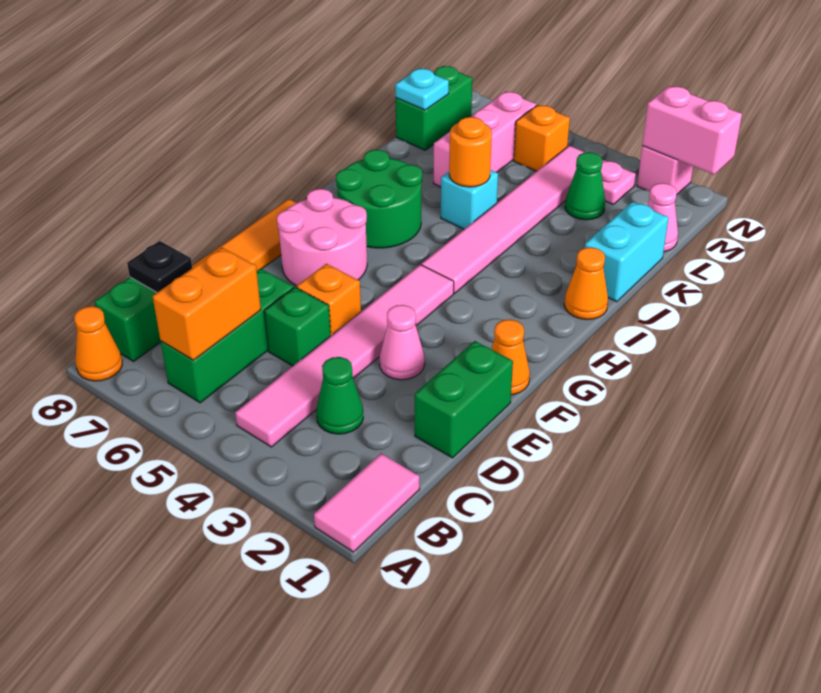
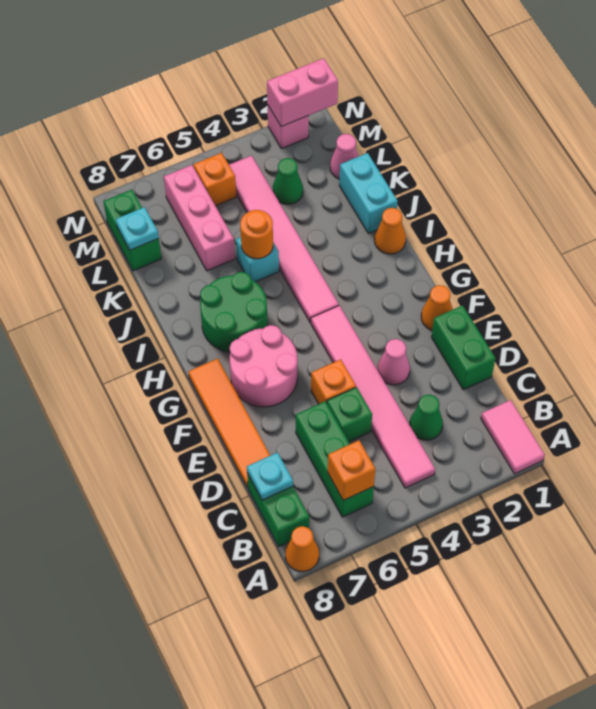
orange brick B6:C6 level 2 -> orange brick B6 level 2
black plate C8 level 2 -> cyan plate C8 level 2
pink plate M3 level 1 -> none

